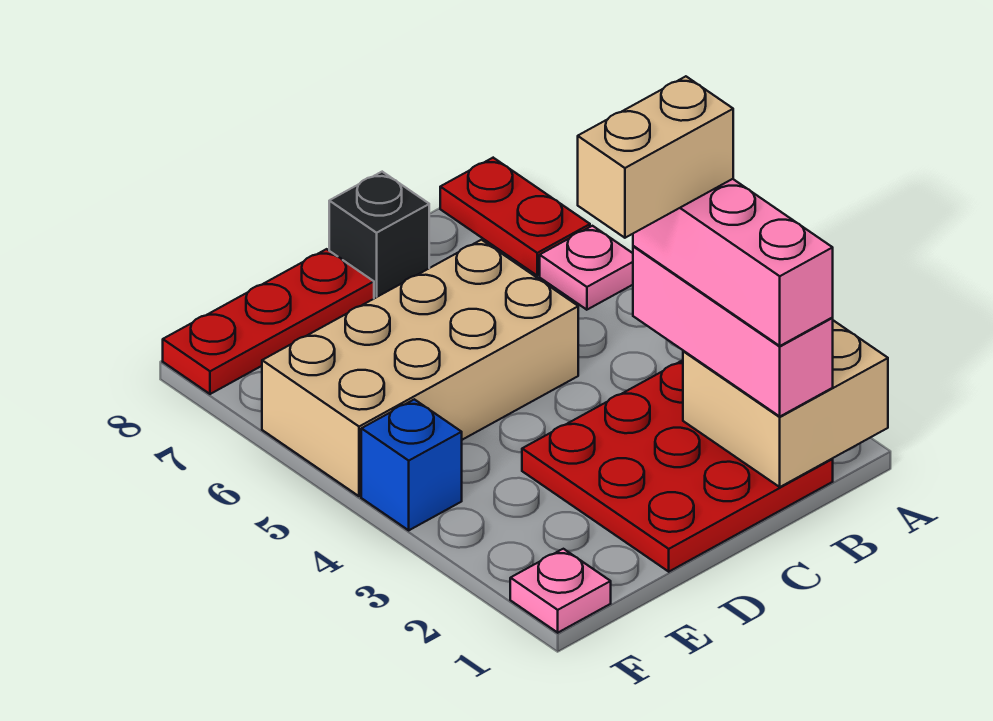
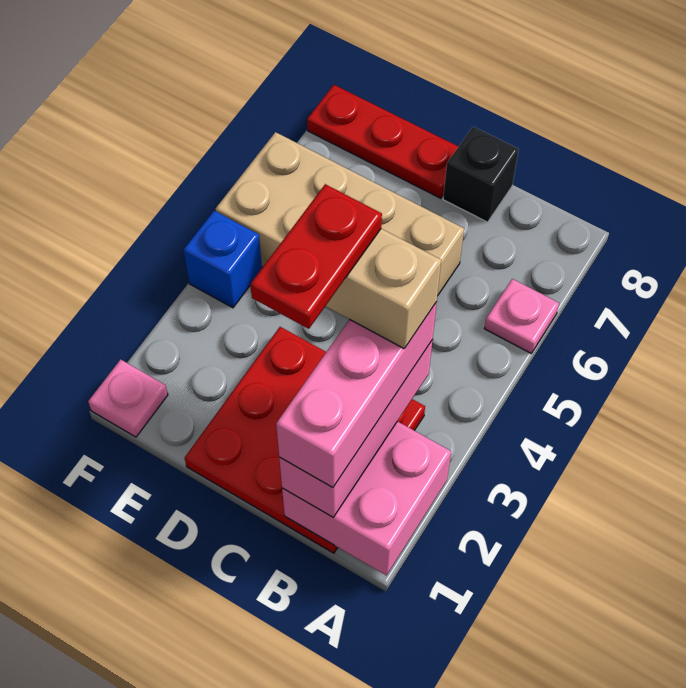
tan brick A1:B2 level 2 -> pink brick A1:B2 level 2
red plate A7:A8 level 1 -> red plate C2:C3 level 6

